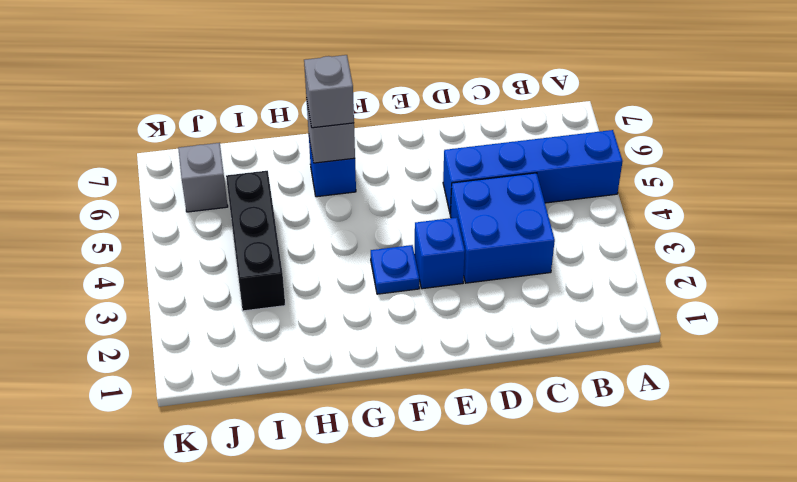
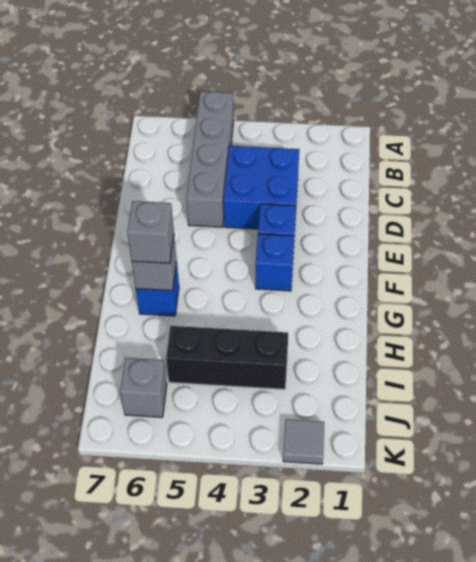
blue brick A5:D5 level 1 -> grey brick A5:D5 level 1
blue plate F3 level 1 -> blue brick F3 level 1
none -> grey tile K2 level 1

